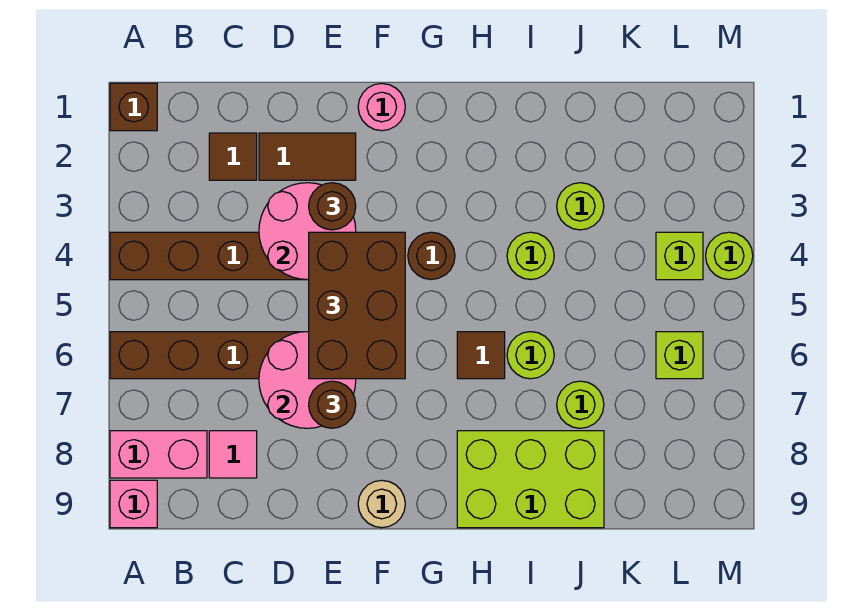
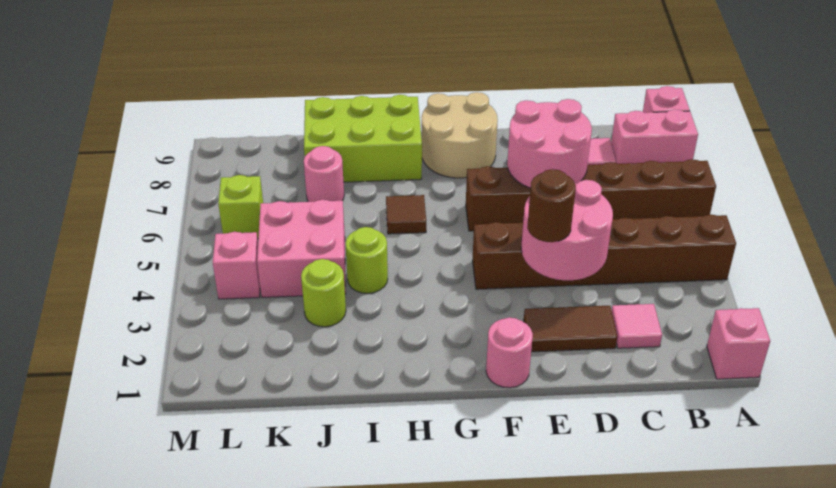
brown brick A1 level 1 -> pink brick A1 level 1
brown tile C2 level 1 -> pink tile C2 level 1
brown brick E4:F6 level 3 -> none
brown round brick E7 level 3 -> none
tan round brick F9 level 1 -> tan round brick F8:G9 level 1
brown round brick G4 level 1 -> none
lime round brick I6 level 1 -> none
none -> pink brick J4:K5 level 1
lime round brick J7 level 1 -> pink round brick J7 level 1
lime brick L4 level 1 -> pink brick L4 level 1
lime round brick M4 level 1 -> none

